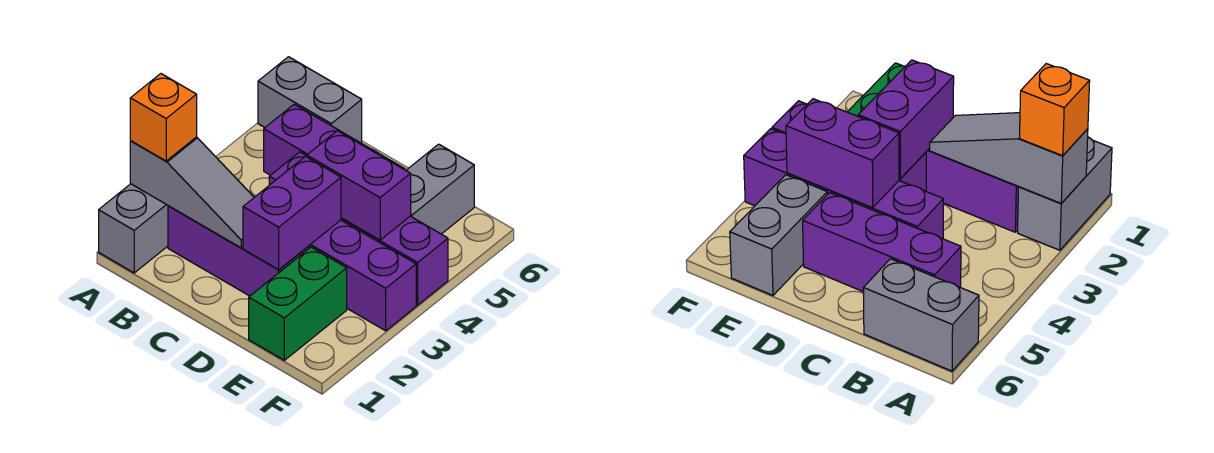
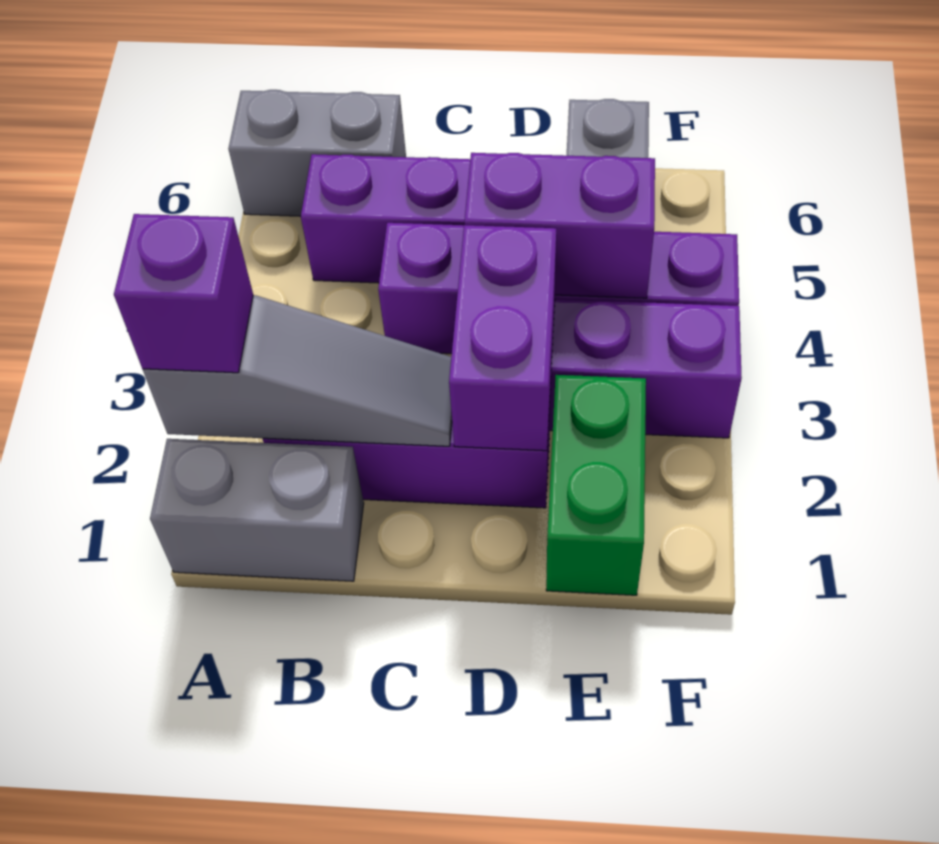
grey brick A1:A2 level 1 -> grey brick A1:B1 level 1
orange brick A2 level 3 -> purple brick A2 level 3

